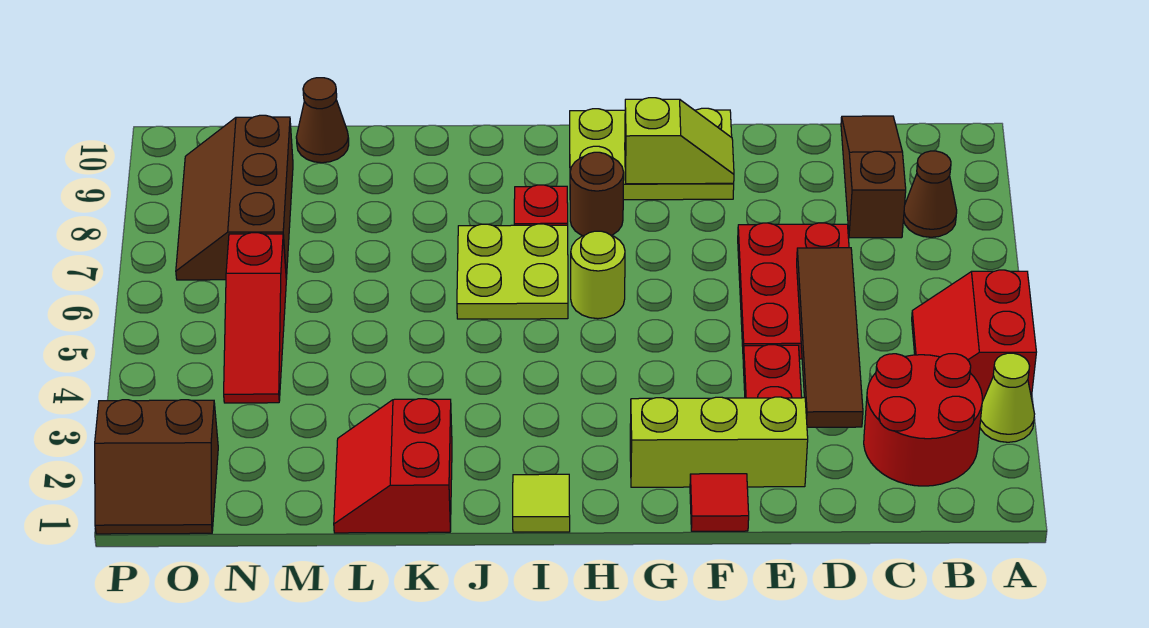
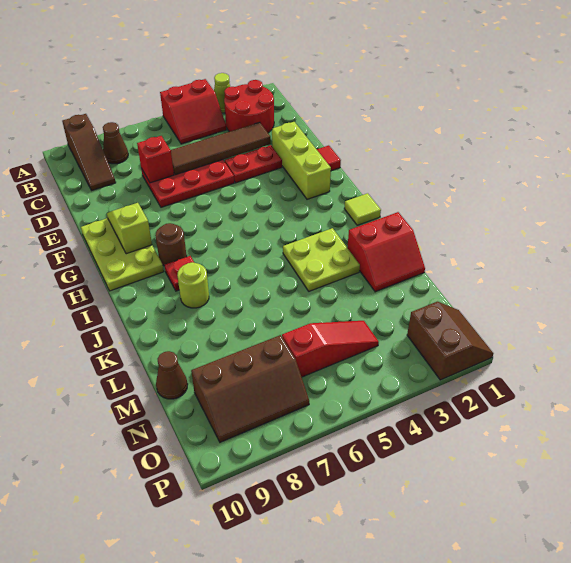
brown slope C8:C10 level 1 top 8 -> brown slope A9:C9 level 1 top A
none -> red brick D7 level 2
lime round brick H6 level 1 -> lime round brick J8 level 1
lime plate I6:J7 level 1 -> lime plate J3:K4 level 1

